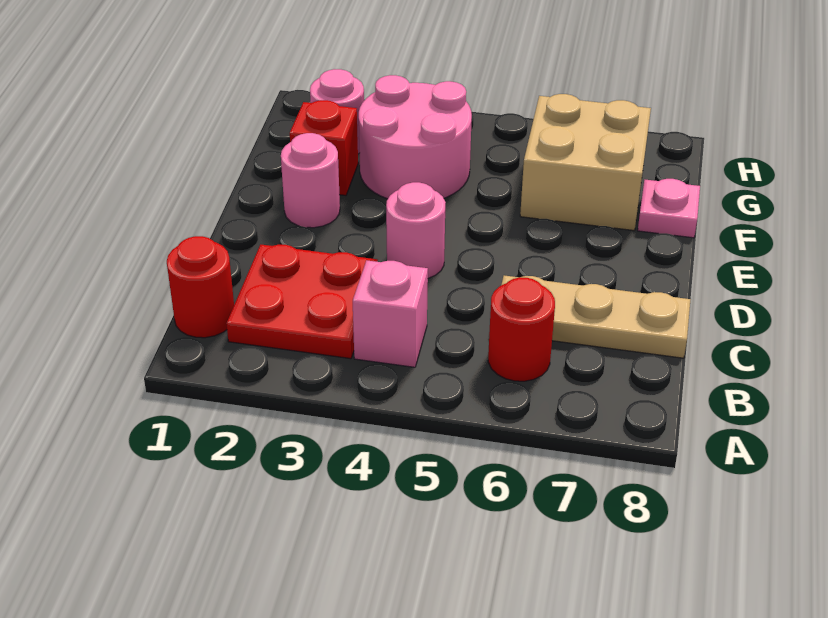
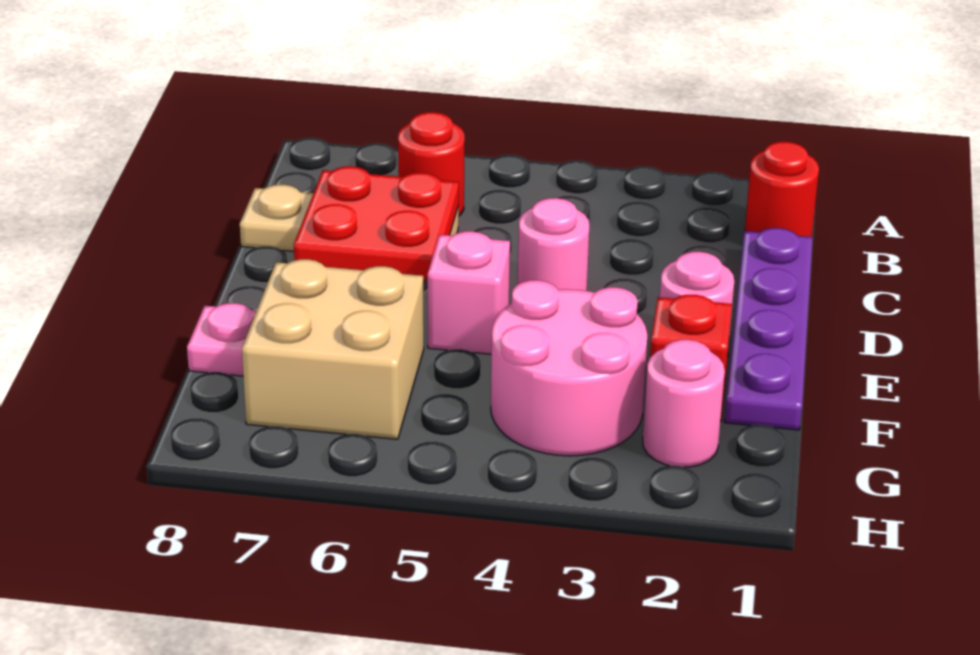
red plate B2:C3 level 1 -> red plate C6:D7 level 2
pink brick B4 level 1 -> pink brick E5 level 1
none -> purple plate C1:F1 level 1

